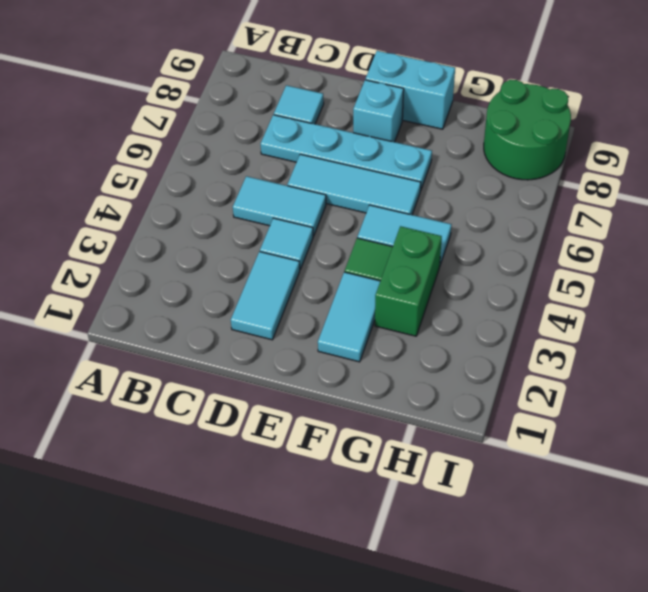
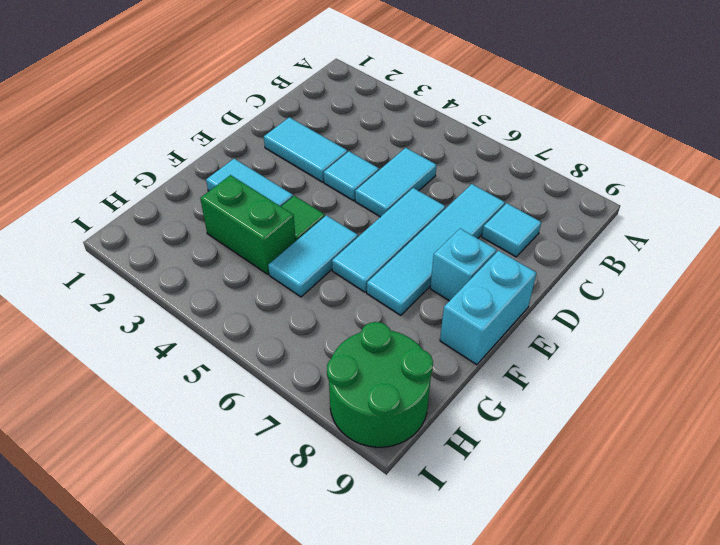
cyan plate C7:F7 level 1 -> cyan tile C7:F7 level 1

